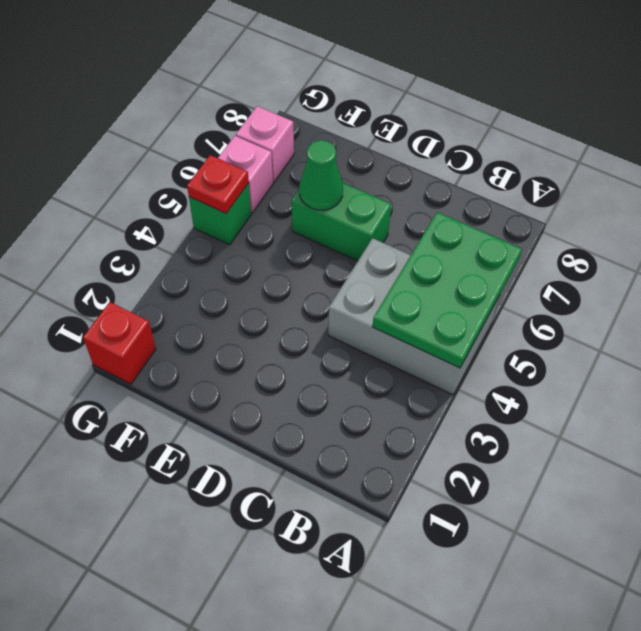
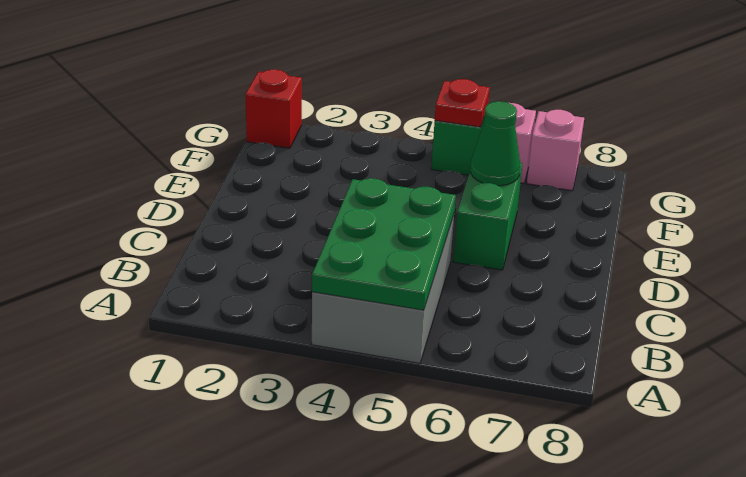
green plate A4:B6 level 2 -> green plate A4:C5 level 2

